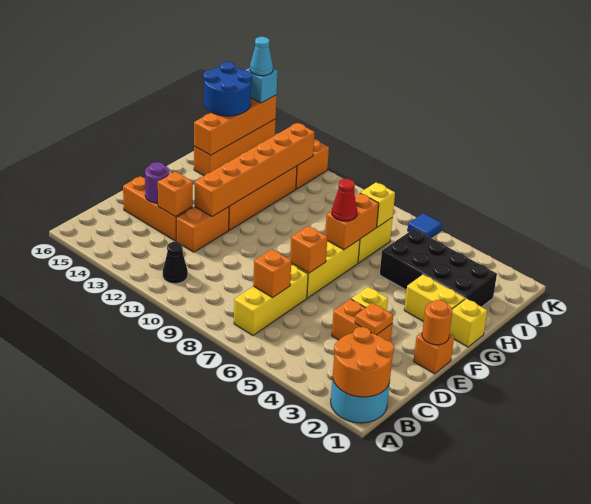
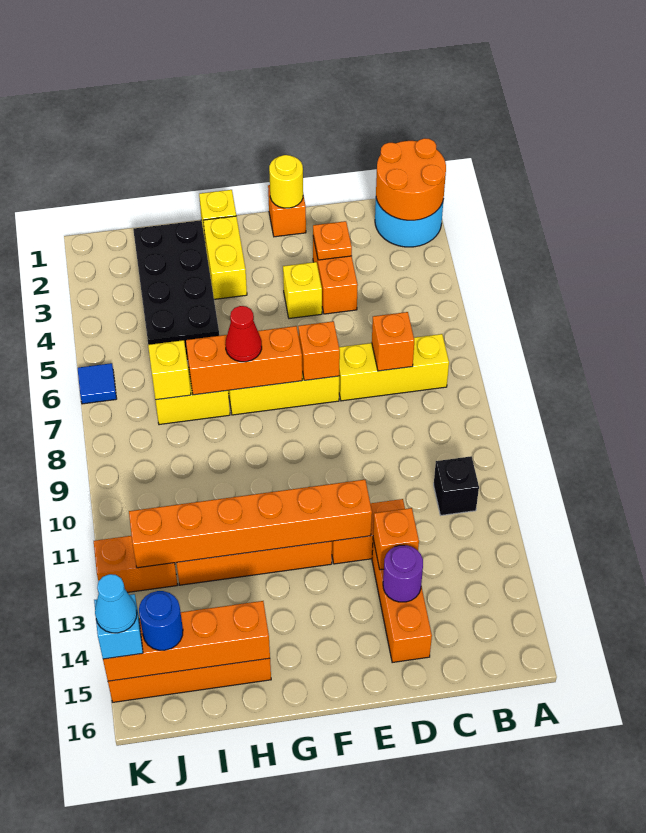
black cone B11 level 1 -> black brick B11 level 1
orange round brick E1 level 2 -> yellow round brick E1 level 2
orange brick G7:H7 level 2 -> orange brick F7:H7 level 2
blue round brick I15:J16 level 3 -> blue round brick J15 level 3

